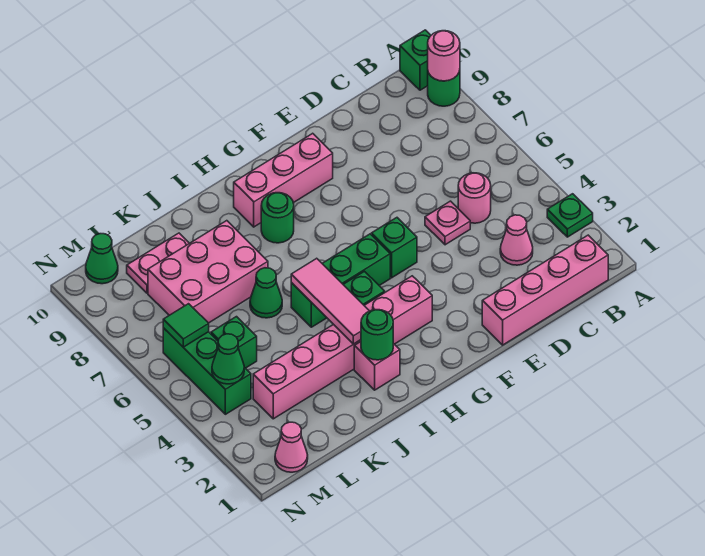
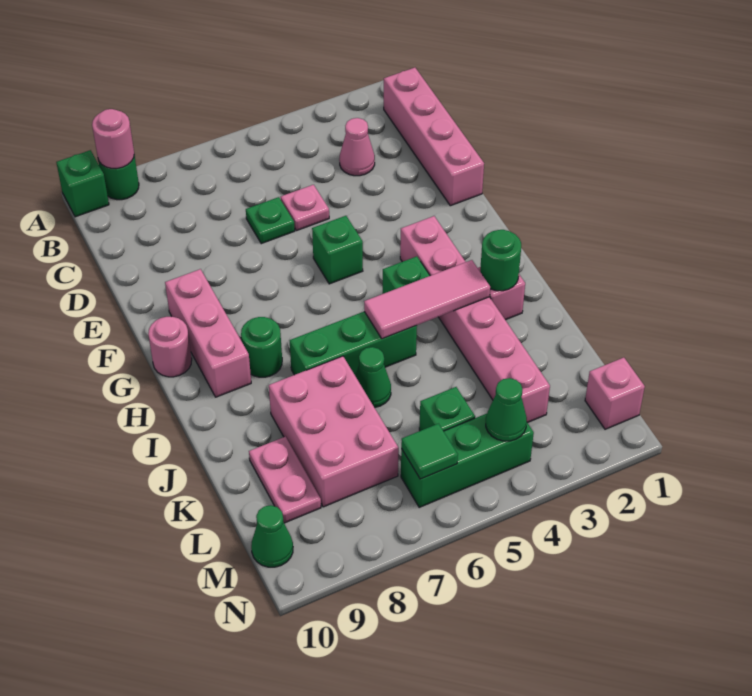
green plate A3 level 1 -> green plate D6 level 1
pink round brick C5 level 1 -> pink round brick G10 level 1
green brick G5:I5 level 1 -> green brick I5:I7 level 1
pink cone M1 level 1 -> pink brick M1 level 1

